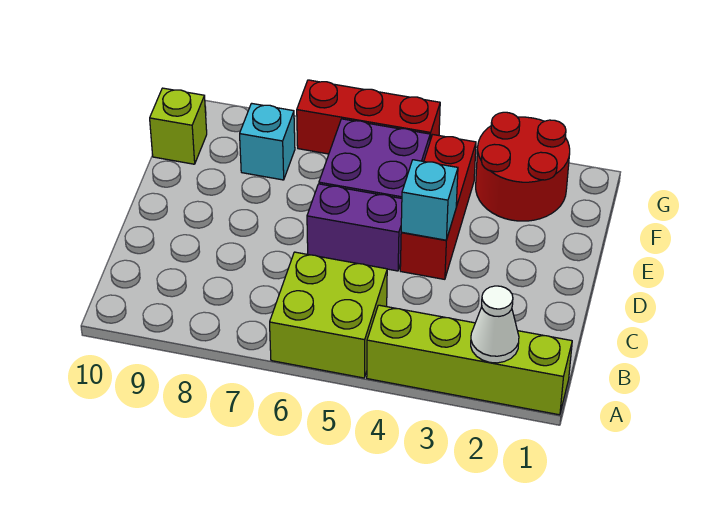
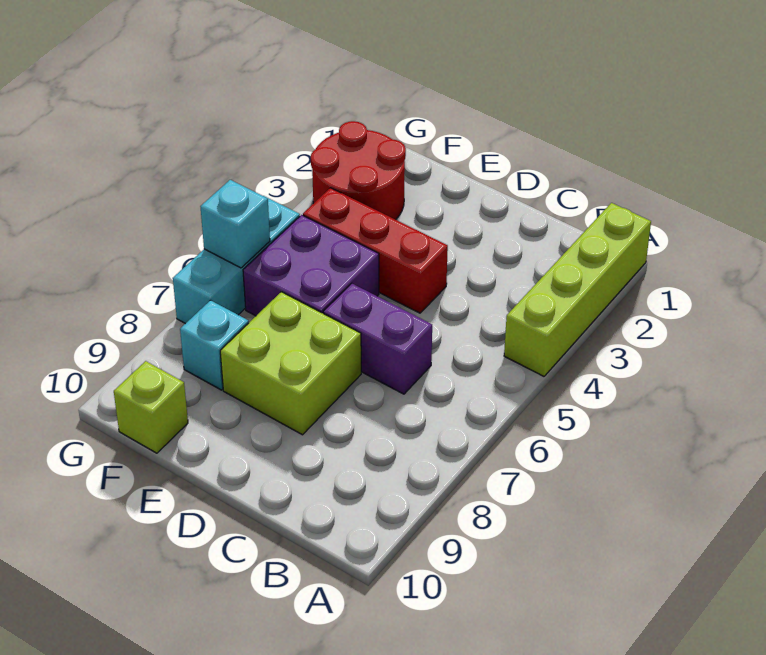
white cone A2 level 2 -> none
lime brick A5:B6 level 1 -> lime brick D7:E8 level 1
cyan brick D4 level 2 -> cyan brick G6 level 2
purple brick D5:D6 level 1 -> purple brick C6:D6 level 1
red brick G5:G7 level 1 -> cyan brick G5:G7 level 1

